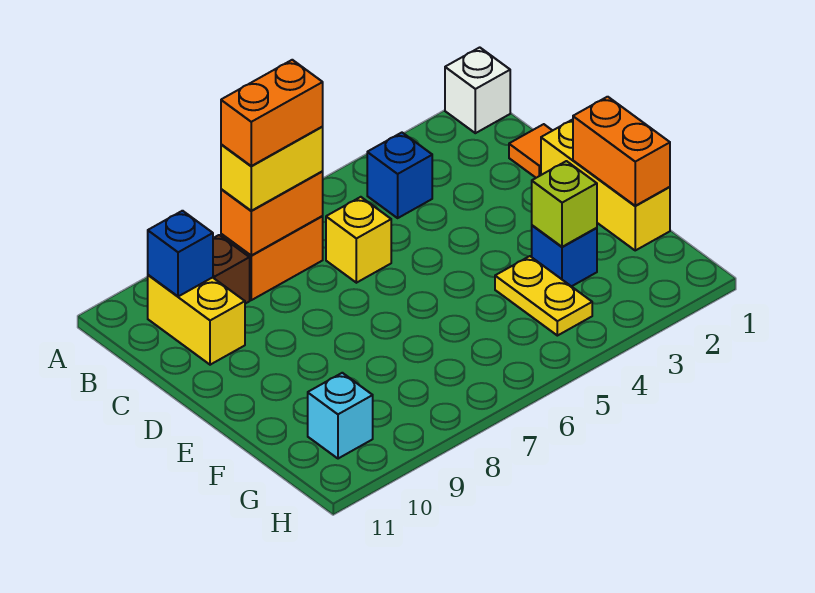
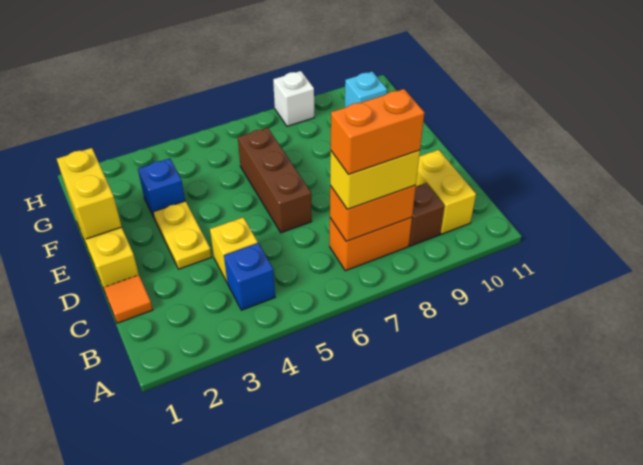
white brick A1 level 1 -> white brick H8 level 1
blue brick B10 level 2 -> none
yellow brick C6 level 1 -> yellow brick C4 level 1
none -> brown brick D6:F6 level 1
orange brick E1:F1 level 2 -> yellow brick E1:F1 level 2
lime brick F3 level 2 -> none
yellow plate F4:G4 level 1 -> yellow plate D3:E3 level 1

